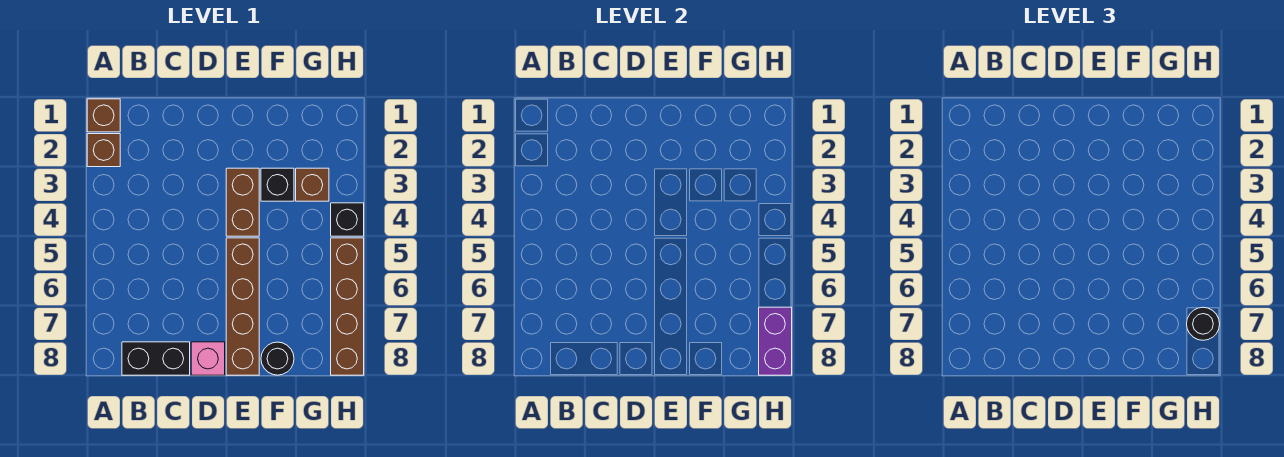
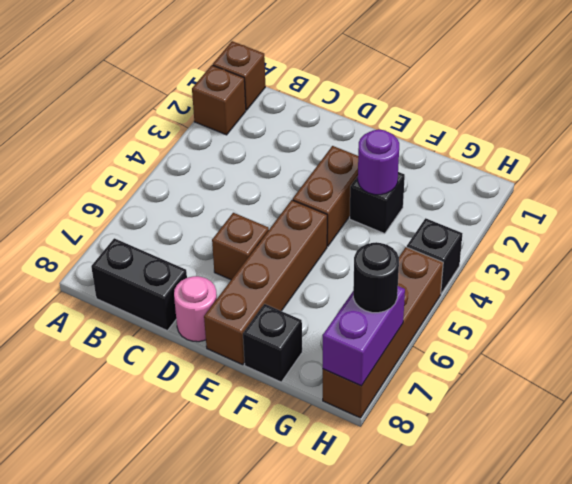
pink brick D8 level 1 -> pink round brick D8 level 1
none -> purple round brick F3 level 2
black round brick F8 level 1 -> black brick F8 level 1
brown brick G3 level 1 -> brown brick D6 level 1

